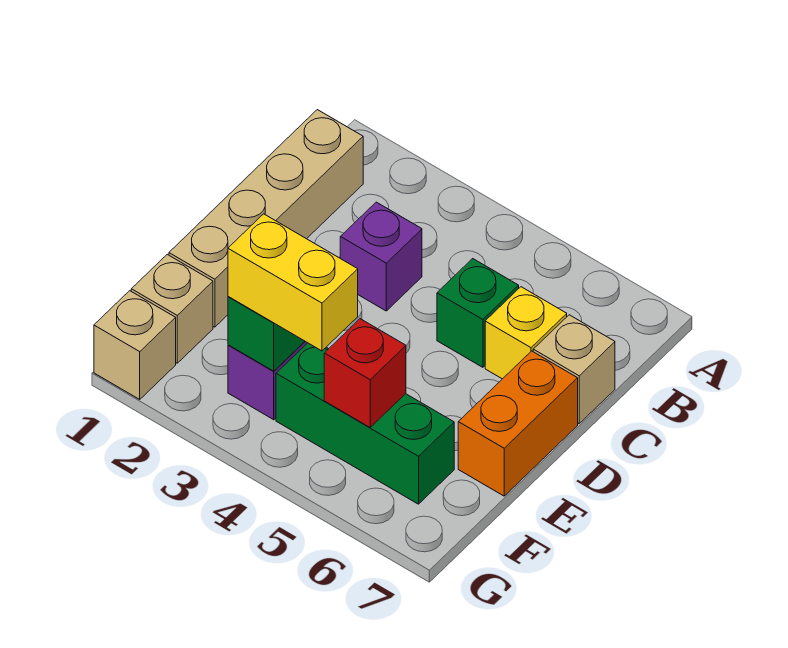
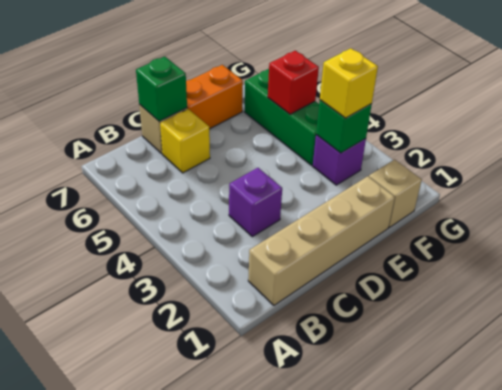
green brick C5 level 1 -> green brick C7 level 2
yellow brick F3:F4 level 3 -> yellow brick F3 level 3
tan brick G1 level 1 -> none

